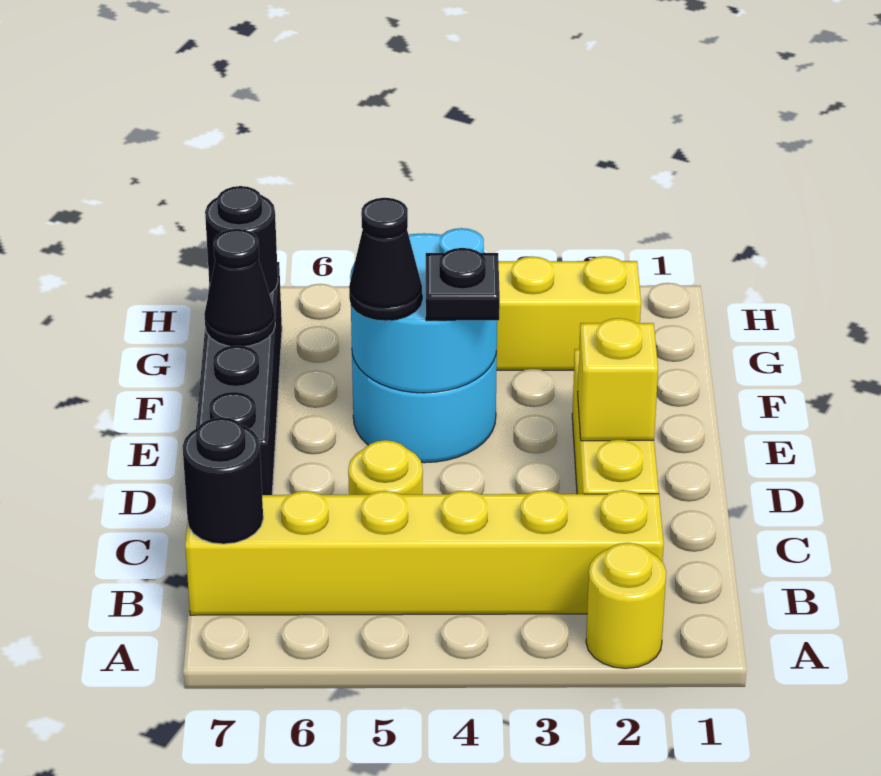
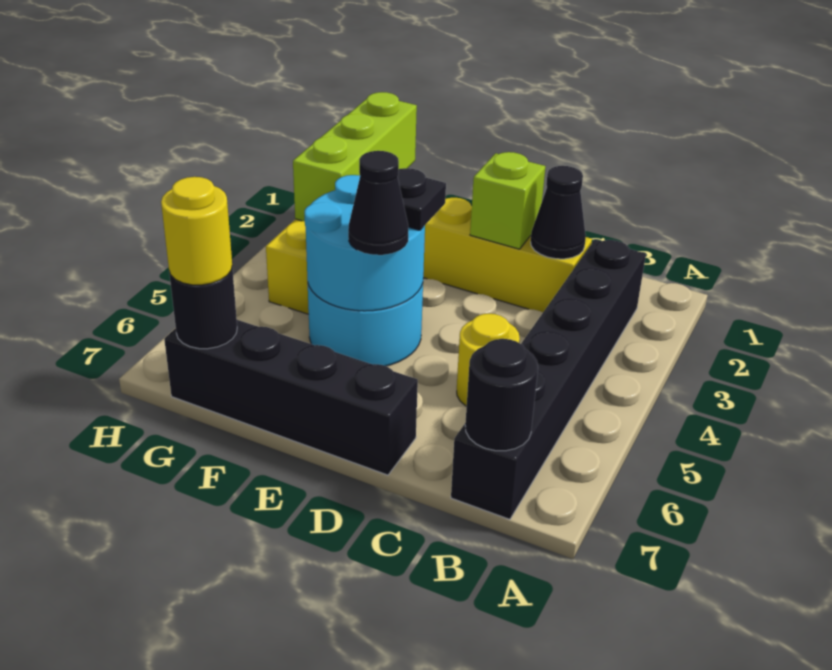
yellow round brick A2 level 1 -> yellow round brick G7 level 3
yellow brick B2:B7 level 1 -> black brick B2:B7 level 1
yellow brick D2 level 2 -> lime brick D2 level 2
black cone F7 level 2 -> black cone C2 level 2
none -> lime brick G1:G3 level 2

